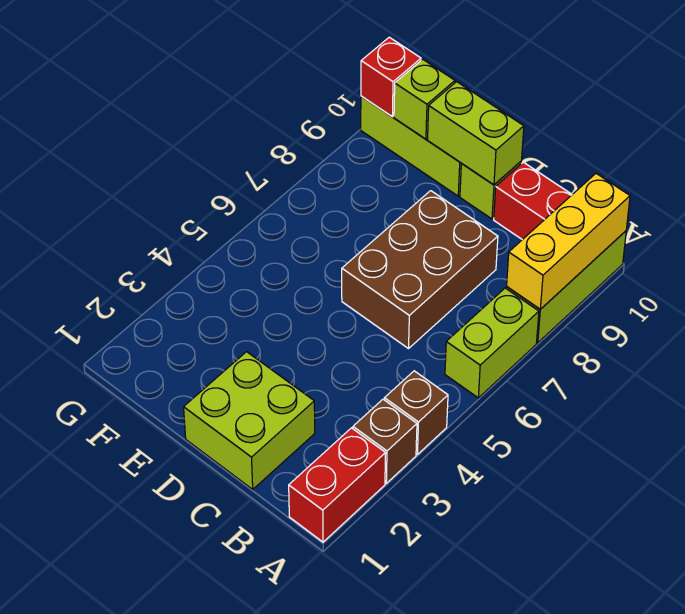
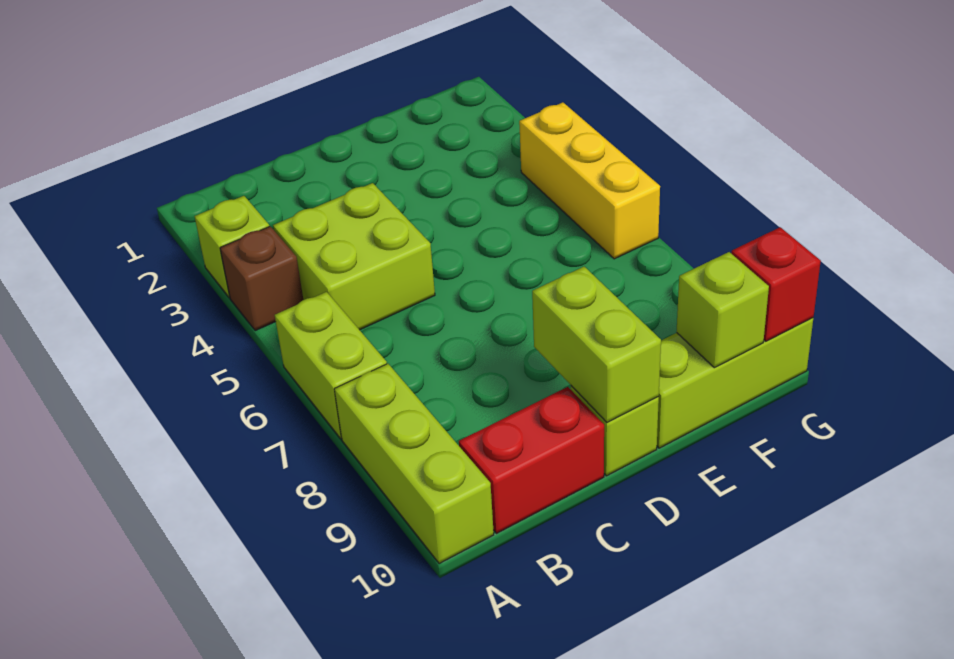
red brick A1:A2 level 1 -> none
brown brick A3 level 1 -> lime brick A3 level 1
yellow brick A8:A10 level 2 -> yellow brick G4:G6 level 1
lime brick C1:D2 level 1 -> lime brick B4:C5 level 1
brown brick C6:D8 level 1 -> none
lime brick D10:E10 level 2 -> lime brick D9:D10 level 2

